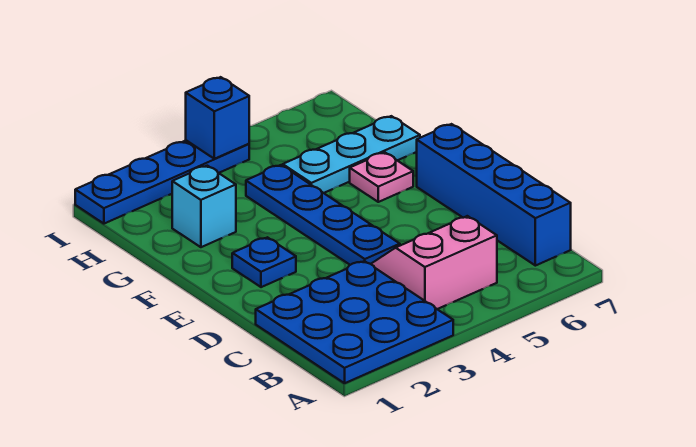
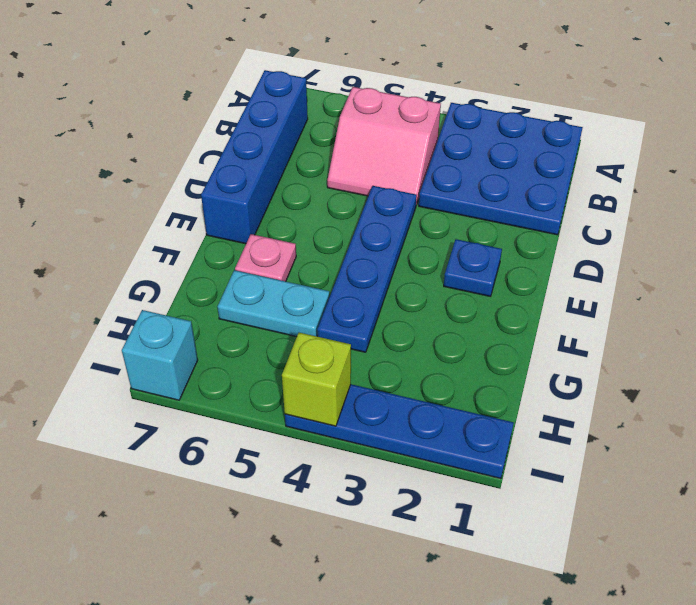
cyan brick G2 level 1 -> cyan brick I7 level 1
cyan plate G5:G7 level 1 -> cyan plate G5:G6 level 1
blue brick I4 level 2 -> lime brick I4 level 2

